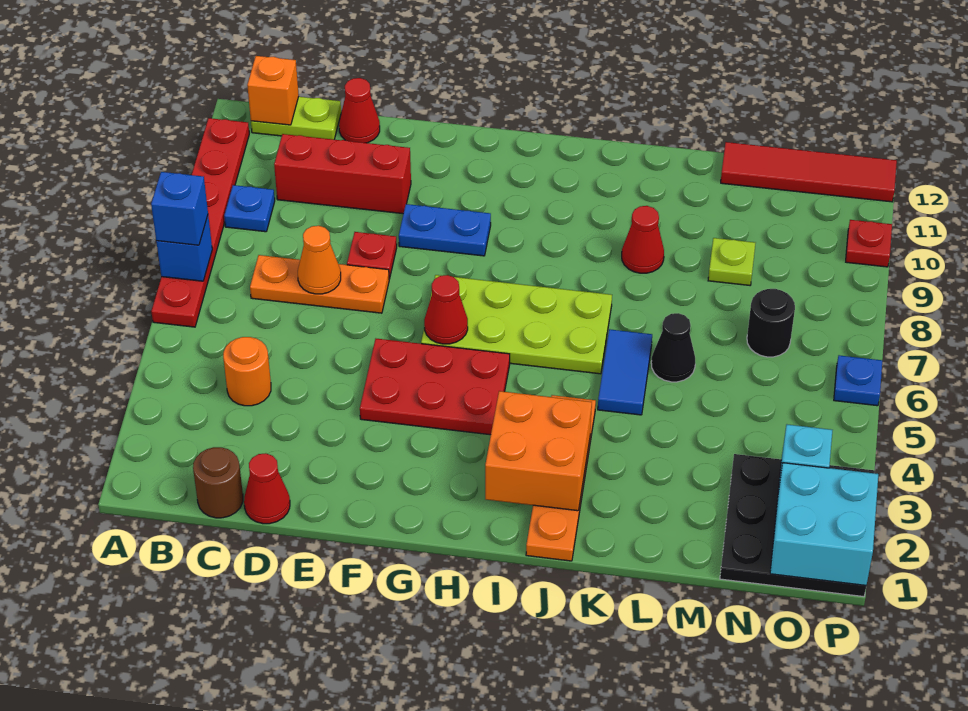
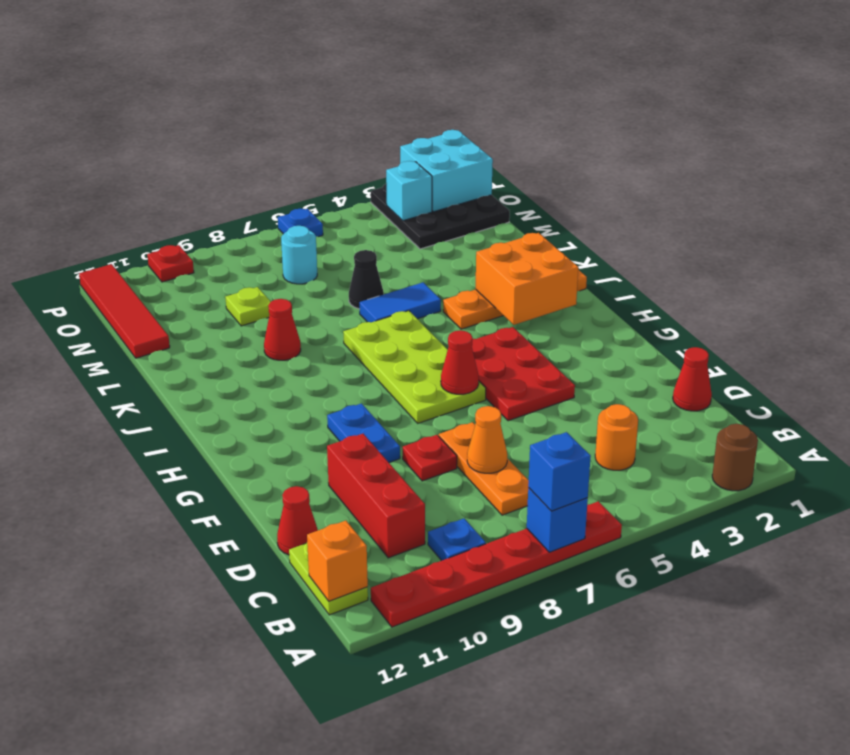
brown round brick C1 level 1 -> brown round brick A2 level 1
black round brick N7 level 1 -> cyan round brick N7 level 1

